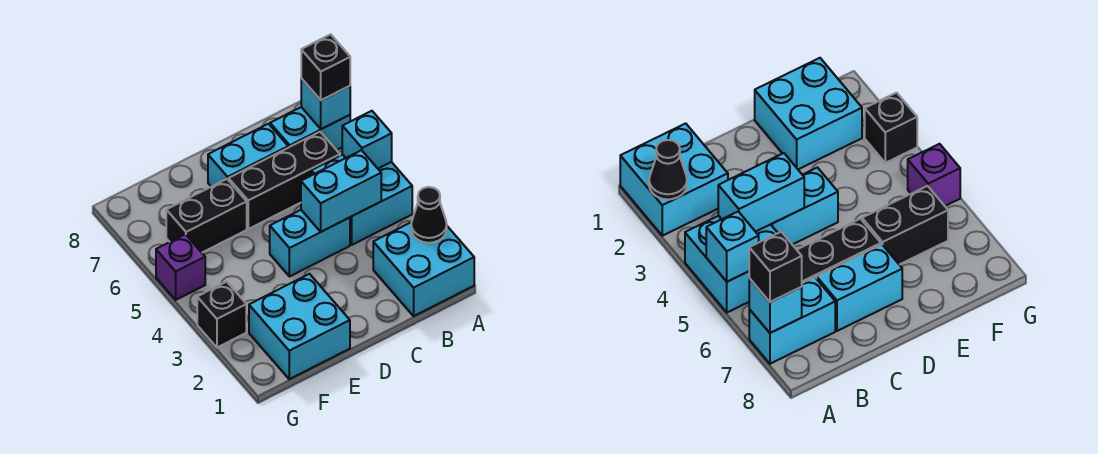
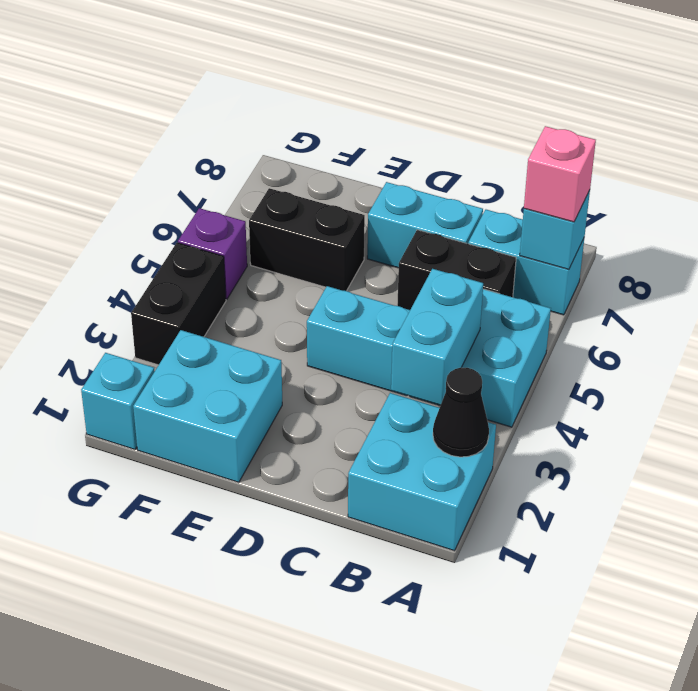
cyan brick A5 level 2 -> cyan brick G1 level 1
black brick A7 level 3 -> pink brick A7 level 3
cyan brick B4:C4 level 2 -> cyan brick B3:B4 level 2
black brick B6:D6 level 1 -> black brick B6:C6 level 1
black brick G3 level 1 -> black brick G3:G4 level 1

